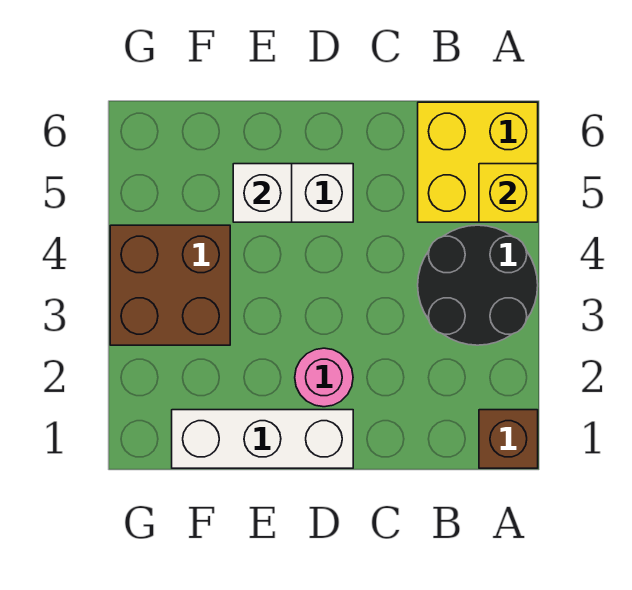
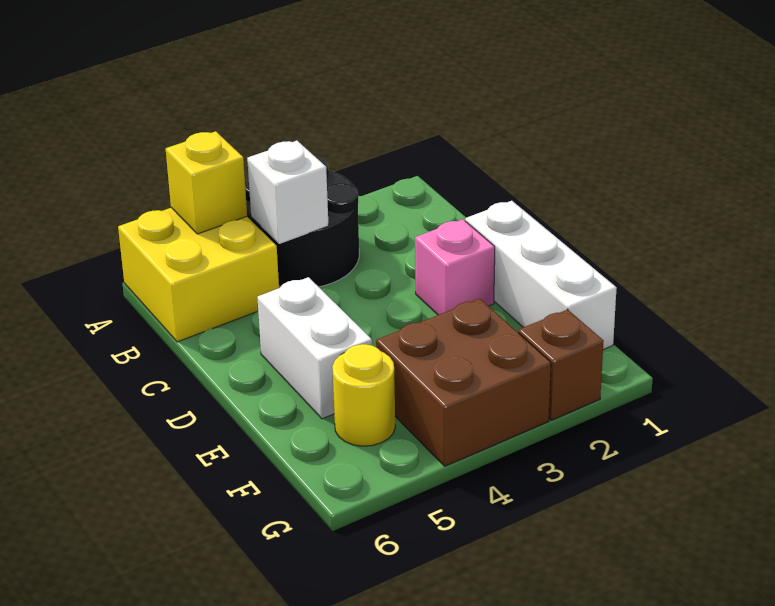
brown brick A1 level 1 -> brown brick G2 level 1
pink round brick D2 level 1 -> pink brick D2 level 1
white brick E5 level 2 -> white brick B4 level 2
none -> yellow round brick F5 level 1

